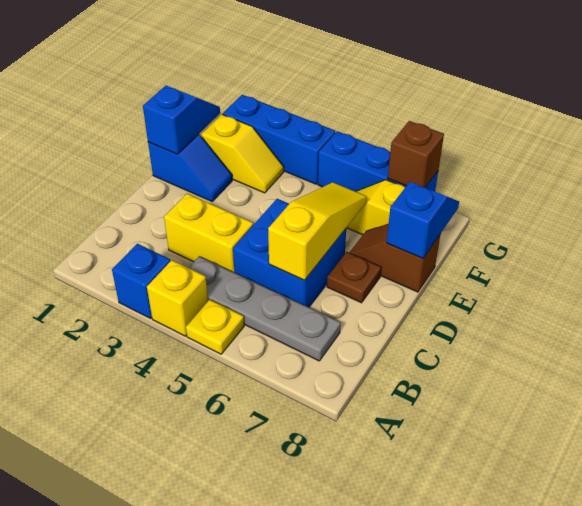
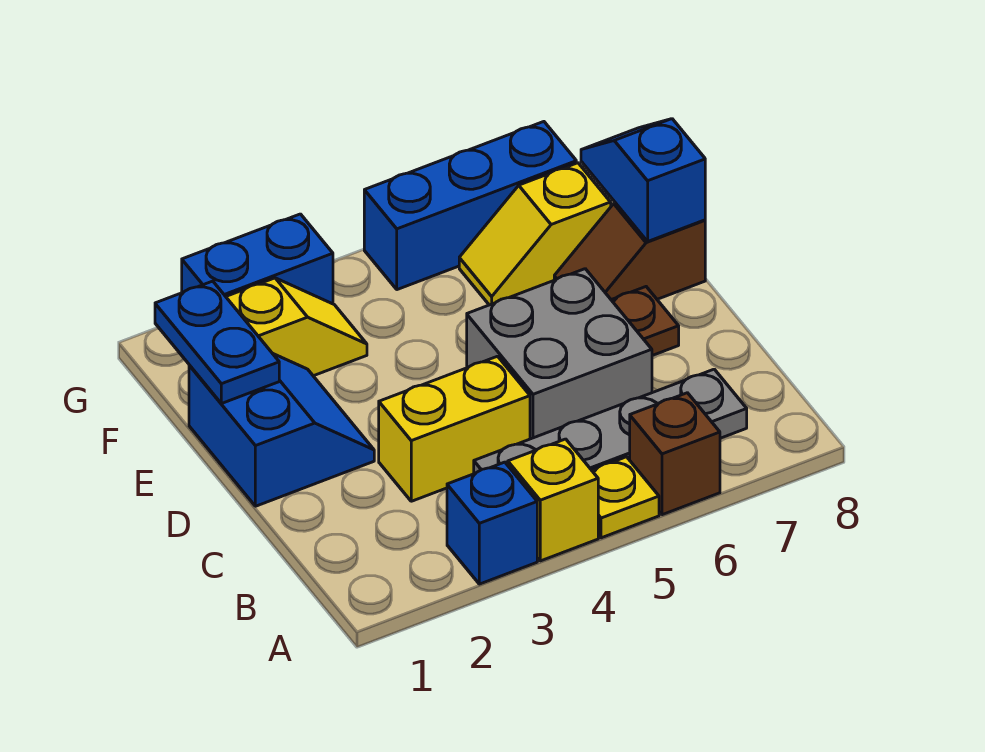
blue brick C5:D6 level 1 -> grey brick C5:D6 level 1
yellow slope C6:E6 level 2 top C -> none
blue slope E1:E2 level 1 top 1 -> blue slope D1:E2 level 1 top 1
blue slope E1:F1 level 2 top E -> blue plate E1:F1 level 2
blue brick G2:G4 level 1 -> blue brick G2:G3 level 1
brown brick G7 level 2 -> brown brick A6 level 1

